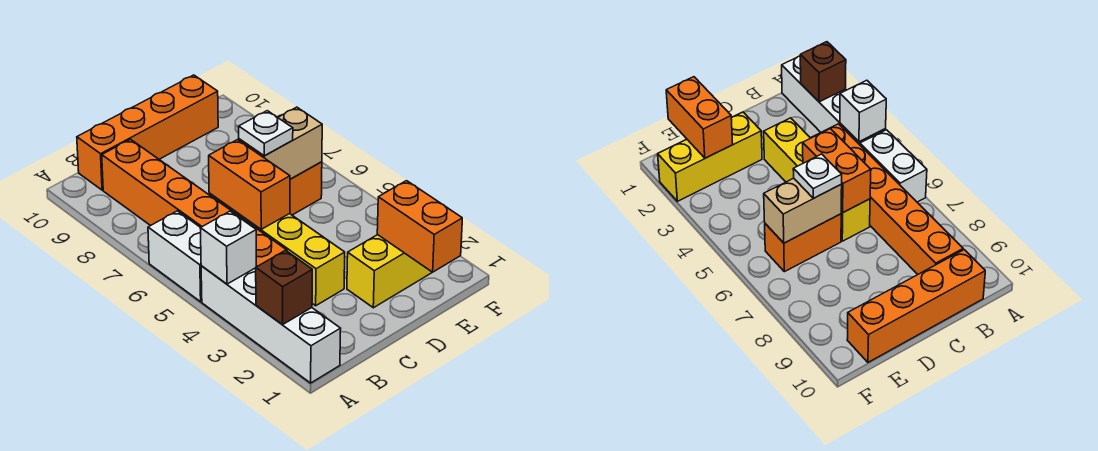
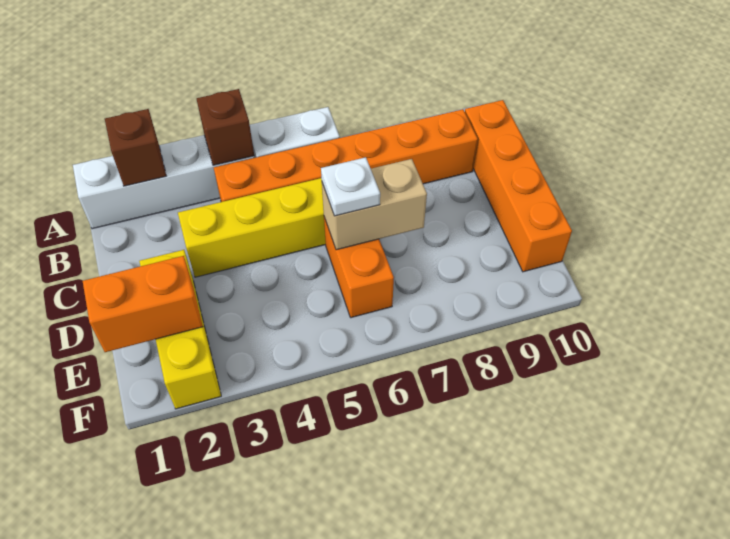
white brick A4 level 2 -> brown brick A4 level 2
orange brick C5:C6 level 2 -> none
tan brick D6:E6 level 2 -> tan brick D6:D7 level 2

